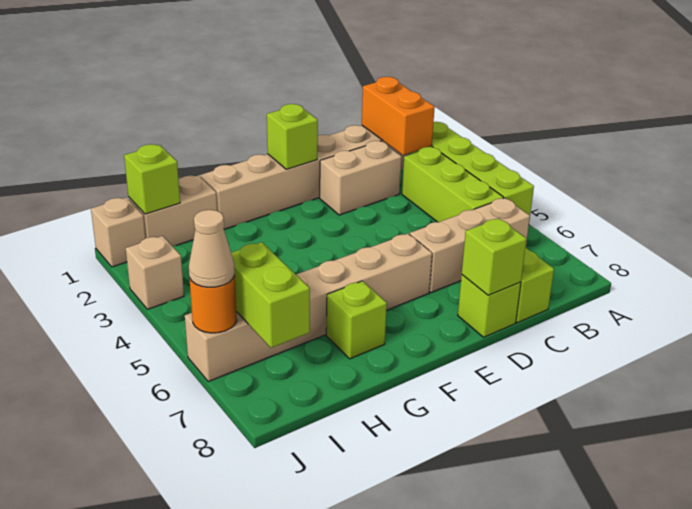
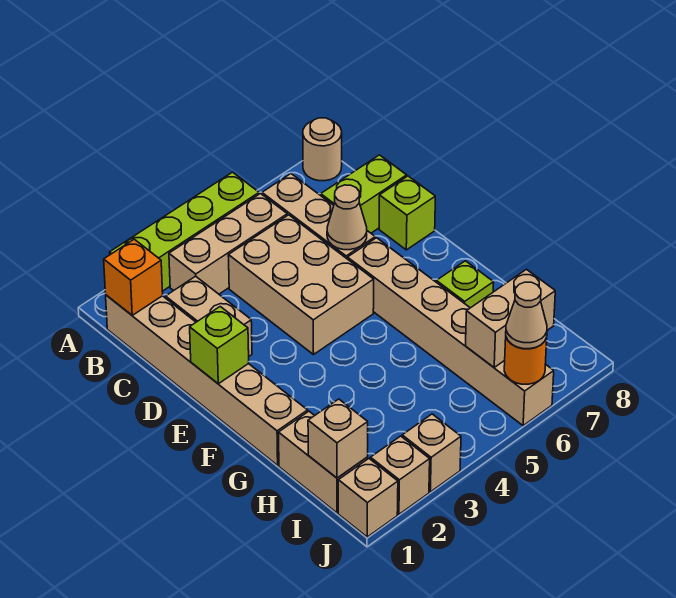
none -> tan round brick A8 level 1
orange brick B1:B2 level 2 -> orange brick B1 level 2
lime brick B3:B5 level 1 -> tan brick B3:B5 level 1
none -> tan brick C4:E5 level 1
none -> tan cone D6 level 2
lime brick D8 level 2 -> none
lime brick I1 level 2 -> tan brick I1 level 2
lime brick I6:I7 level 2 -> tan brick I6:I7 level 2
none -> tan brick J2 level 1

